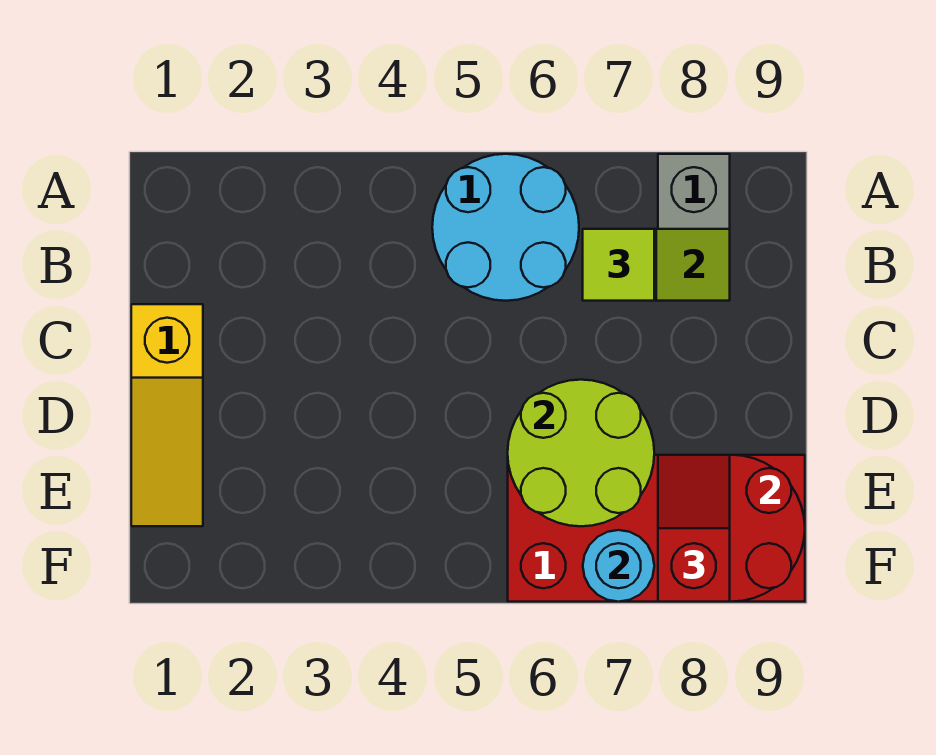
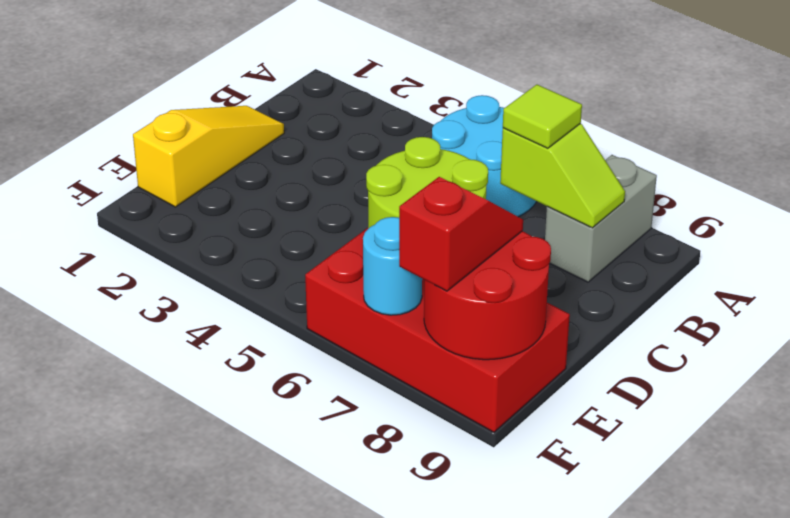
yellow slope C1:E1 level 1 top C -> yellow slope C1:E1 level 1 top E

